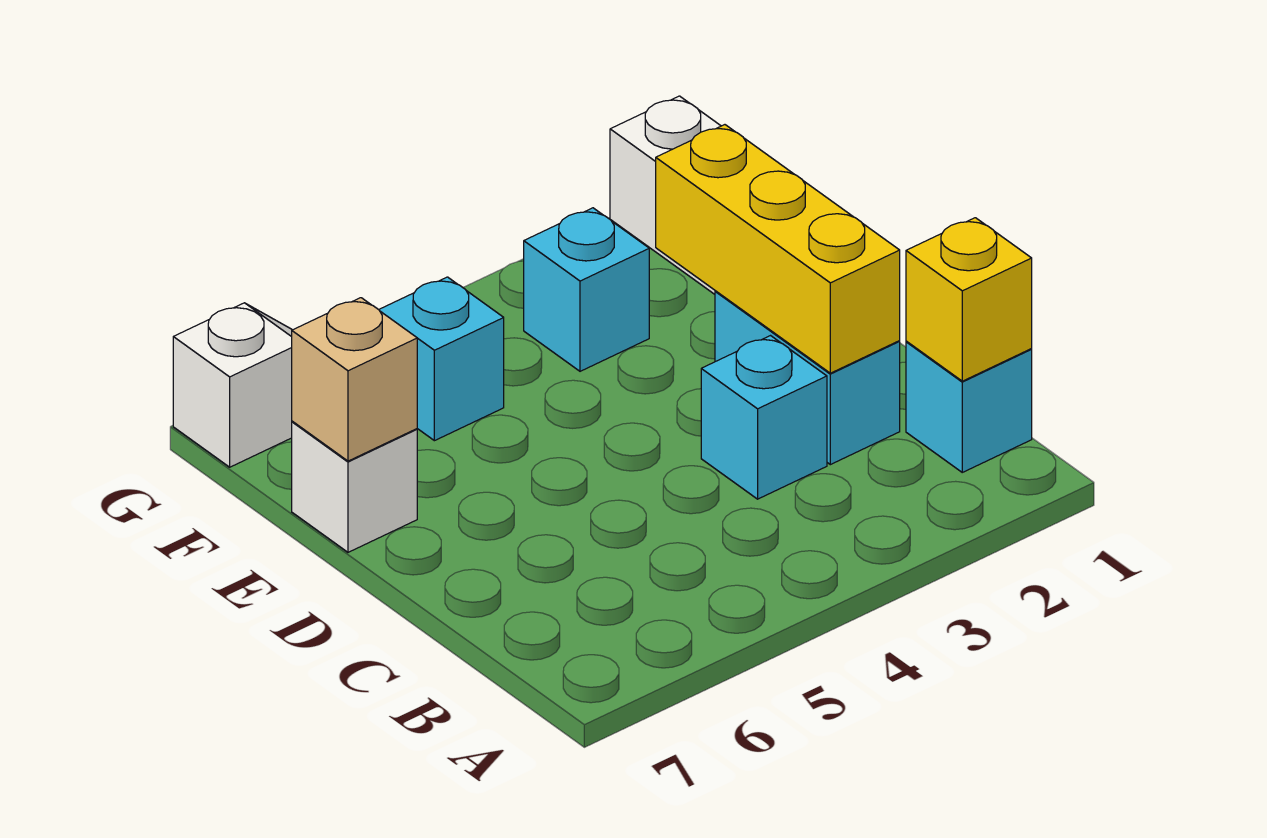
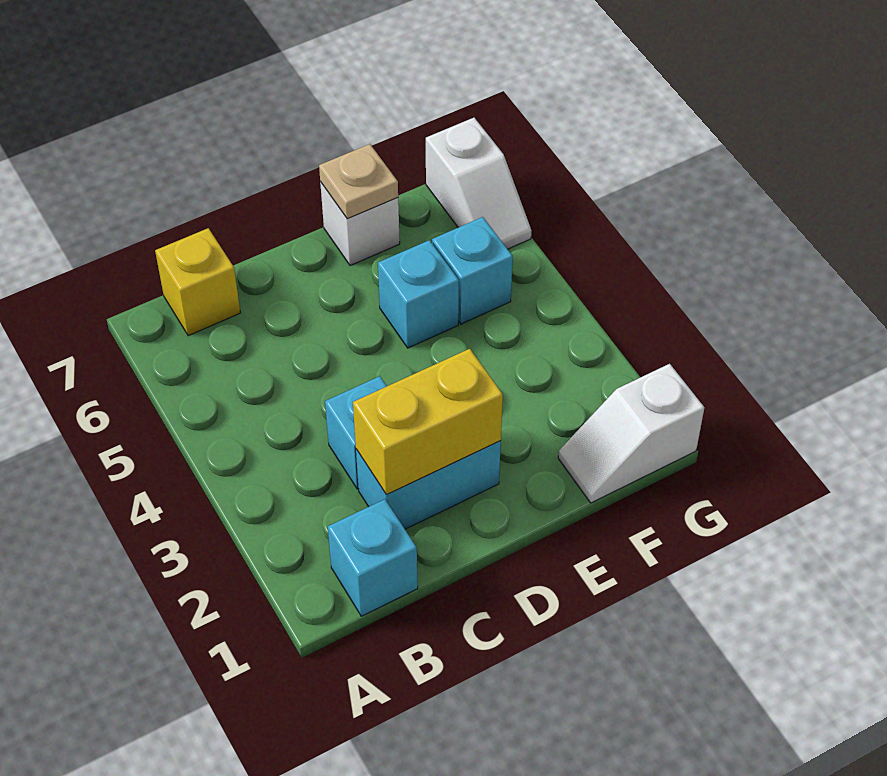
yellow brick B1 level 2 -> yellow brick B7 level 1
yellow brick C2:E2 level 2 -> yellow brick C2:D2 level 2
tan brick E7 level 2 -> tan plate E7 level 2
cyan brick F3 level 1 -> cyan brick E5 level 1

